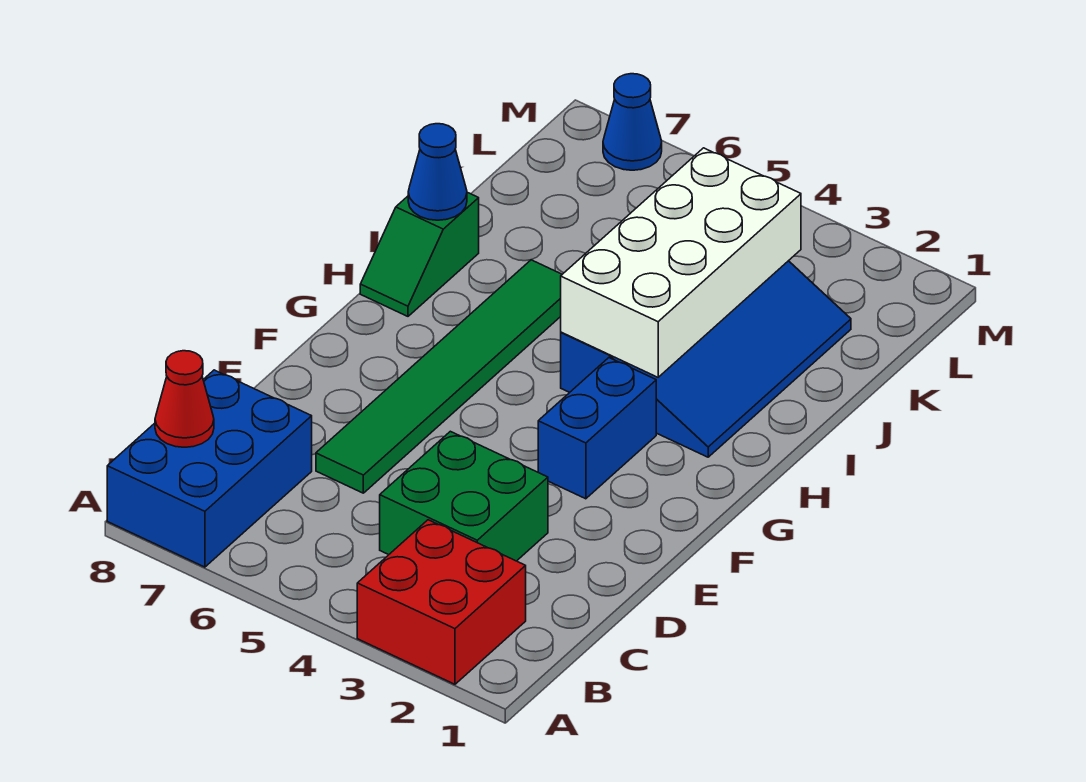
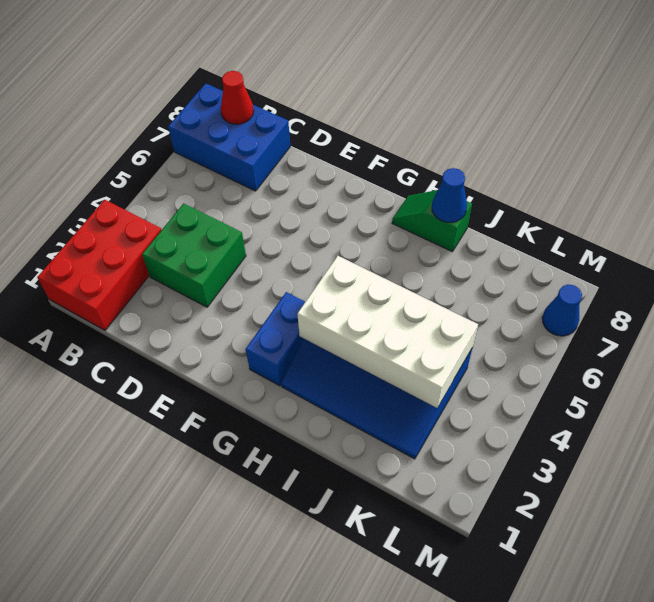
red brick A2:B3 level 1 -> red brick A1:B3 level 1
green tile D6:I6 level 1 -> none
blue brick F3:G3 level 1 -> blue brick G2:G3 level 1

